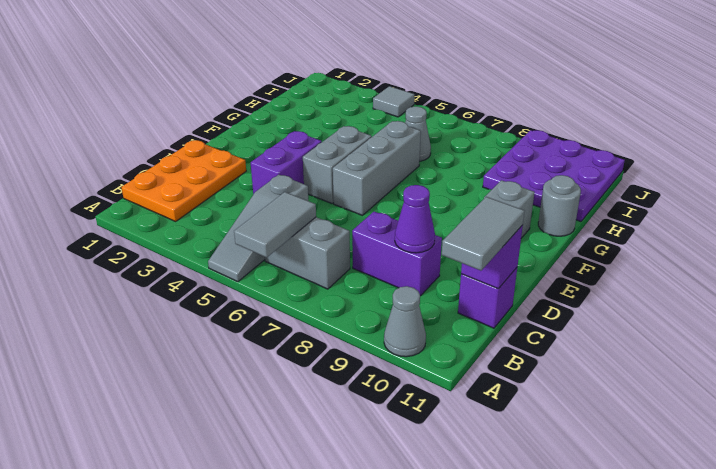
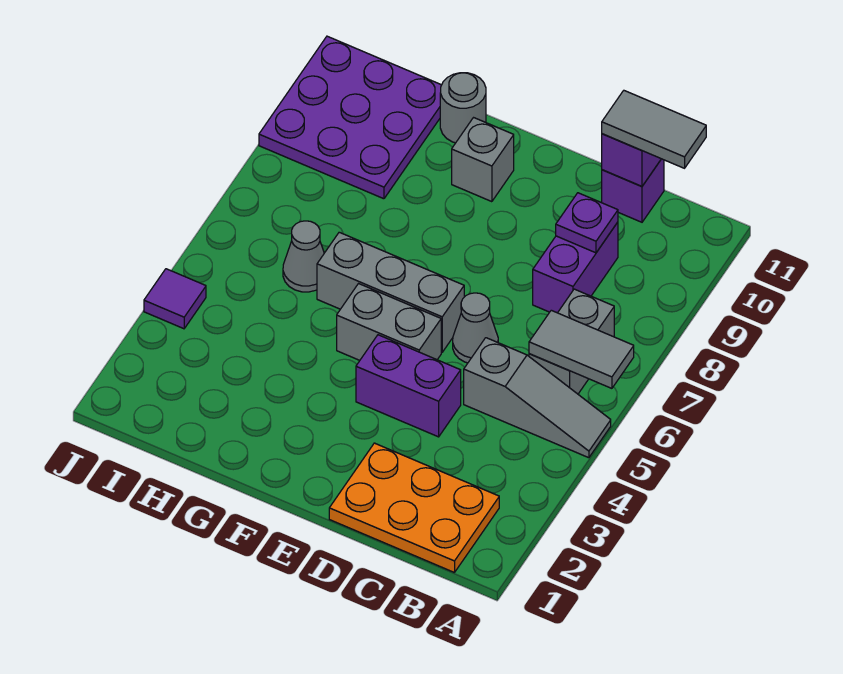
grey cone A10 level 1 -> grey cone D6 level 1
purple cone C9 level 2 -> purple plate C9 level 2
grey tile J4 level 1 -> purple tile J4 level 1

